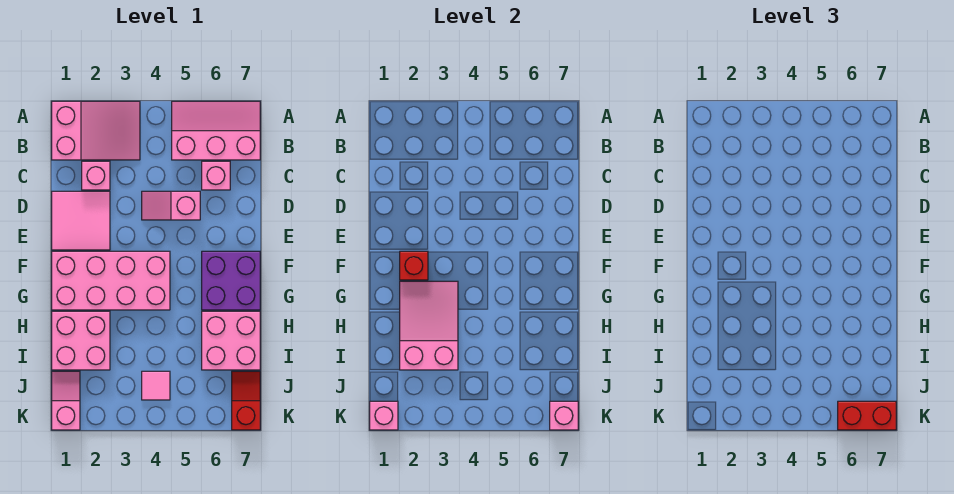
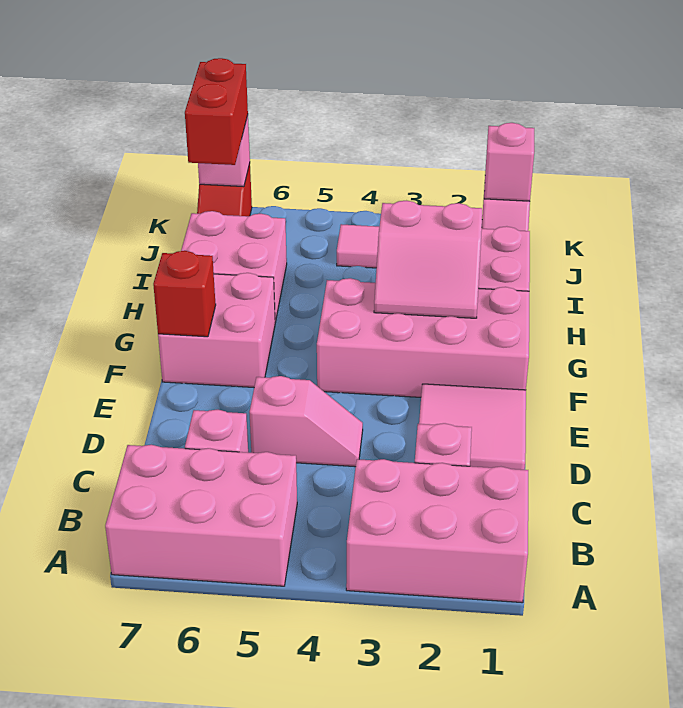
pink slope A1:B3 level 1 top 1 -> pink brick A1:B3 level 1
pink slope A5:B7 level 1 top B -> pink brick A5:B7 level 1
red brick F2 level 2 -> red brick F7 level 2
purple brick F6:G7 level 1 -> pink brick F6:G7 level 1
pink slope G2:I3 level 2 top I -> pink slope G2:H3 level 2 top H
red brick K6:K7 level 3 -> red brick J7:K7 level 3

